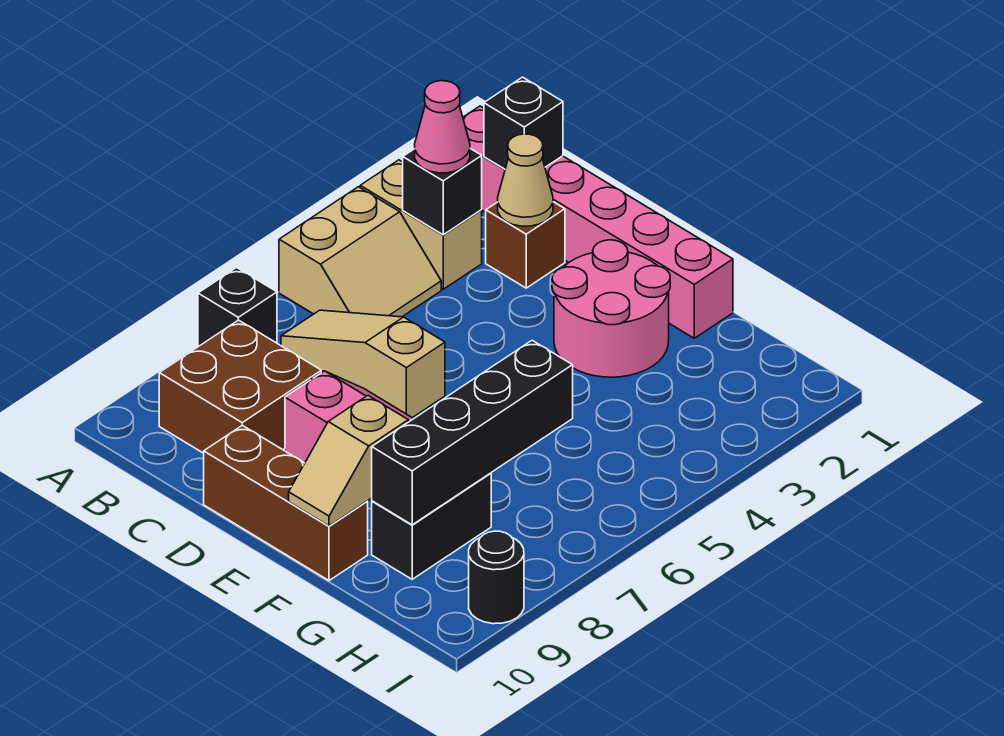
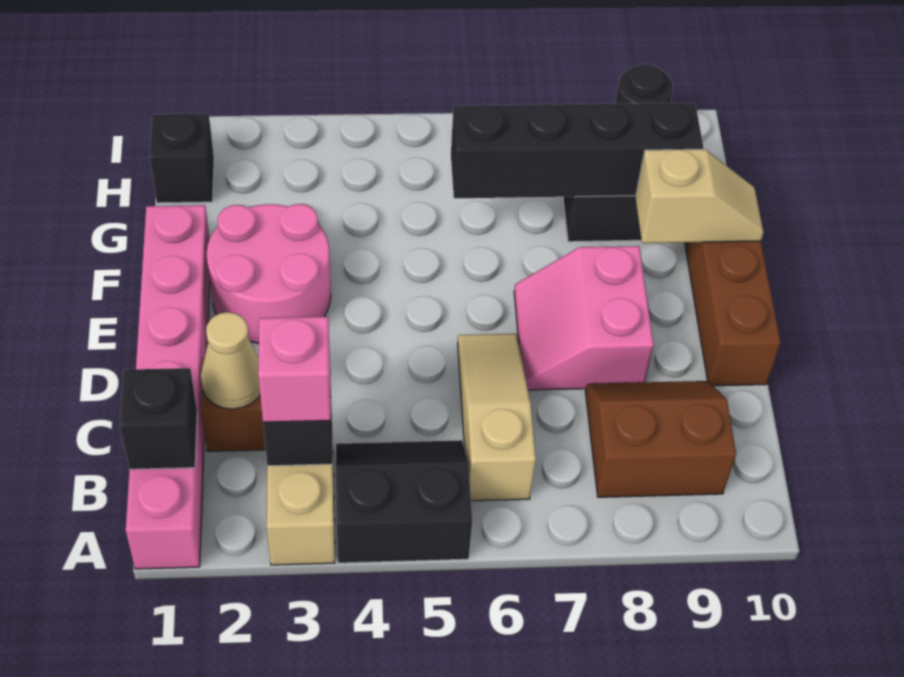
tan slope A4:B5 level 1 top A -> black slope A4:B5 level 1 top A
black brick A7 level 1 -> black brick H1 level 1
pink cone B3 level 3 -> pink brick B3 level 3
tan slope B6:D6 level 1 top D -> tan slope B6:D6 level 1 top B
brown brick B8:C9 level 1 -> brown slope B8:C9 level 1 top B

